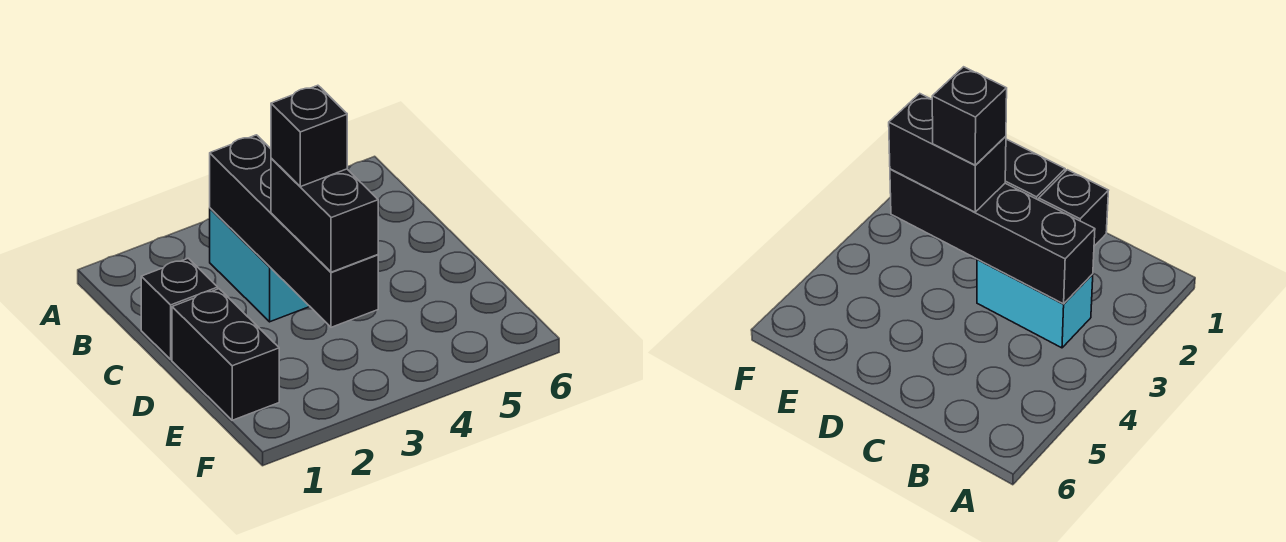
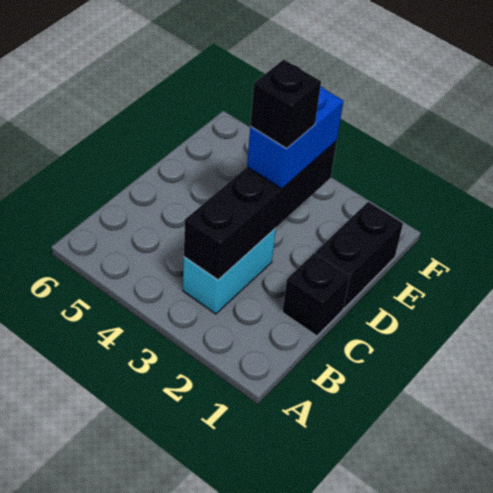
black brick D3:E3 level 3 -> blue brick D3:E3 level 3

